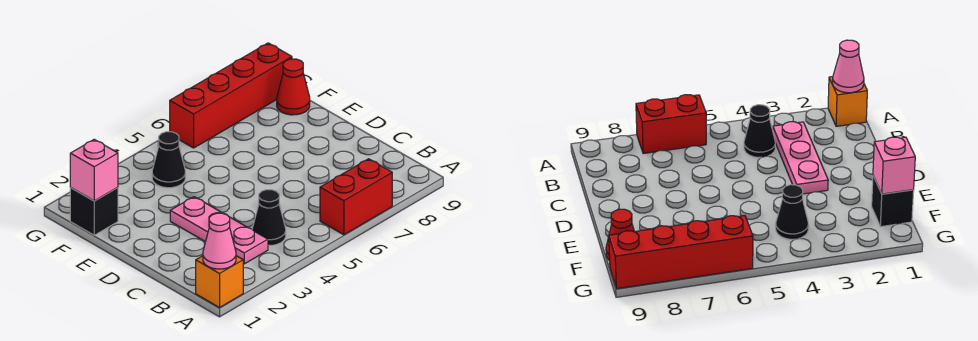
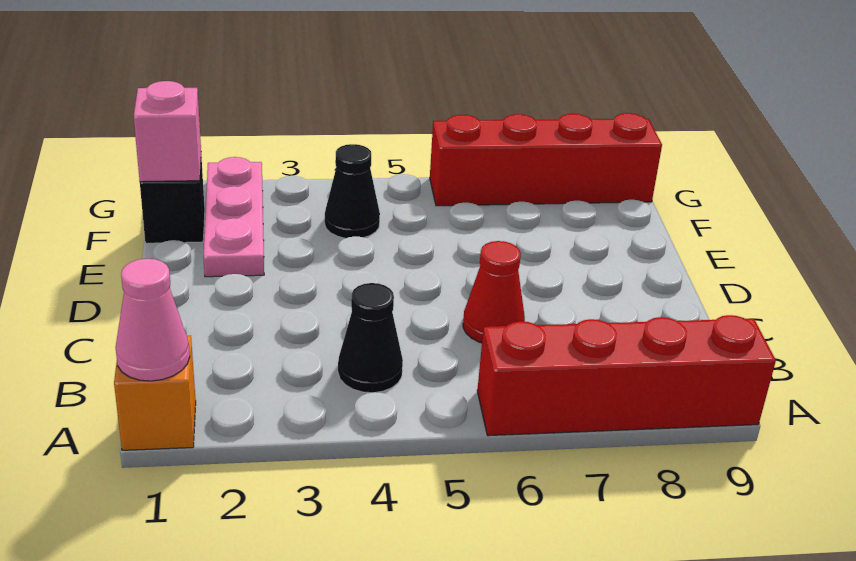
red brick A6:A7 level 1 -> red brick A6:A9 level 1
pink plate B3:D3 level 1 -> pink plate E2:G2 level 1
red cone F9 level 1 -> red cone C6 level 1

